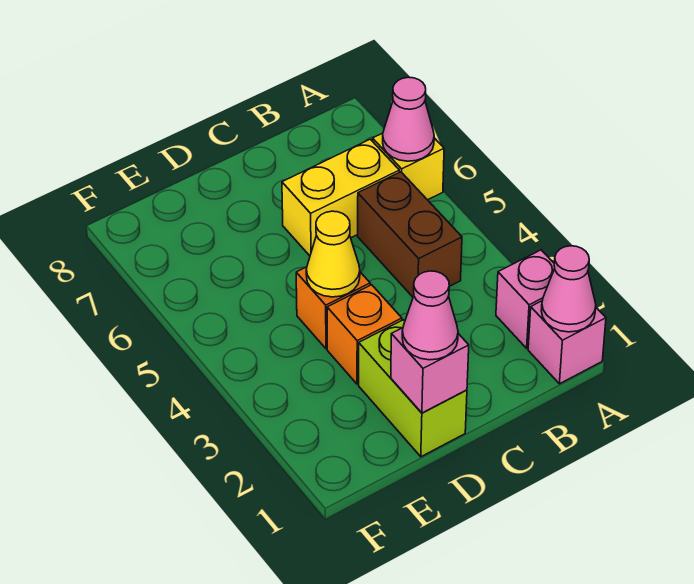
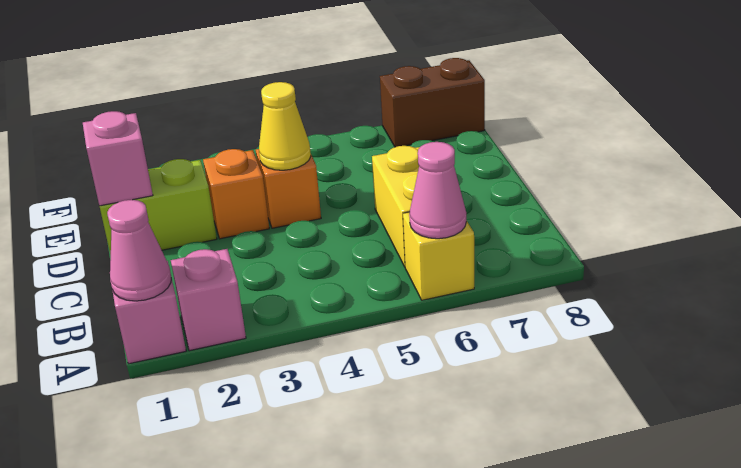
brown brick B4:B5 level 1 -> brown brick F7:F8 level 1
pink cone D1 level 3 -> none

